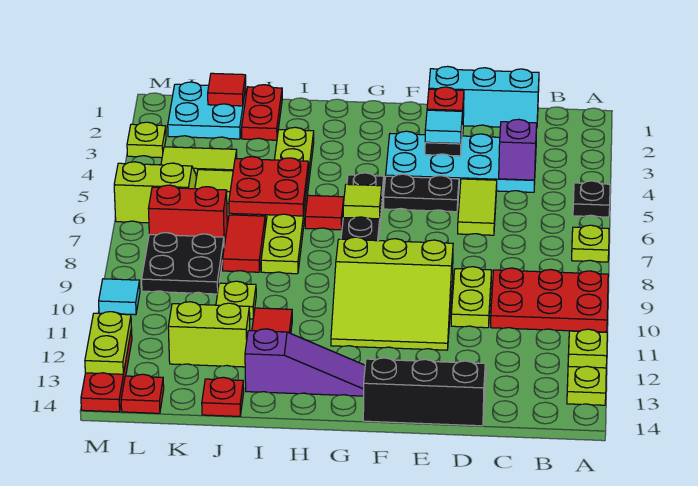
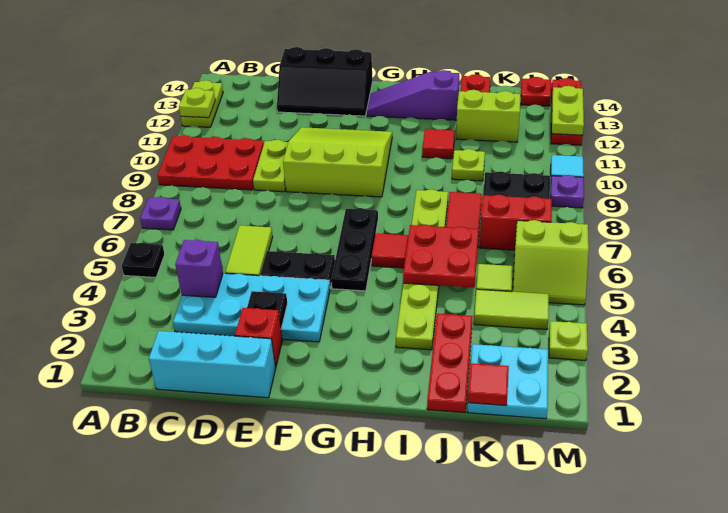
lime plate A7 level 1 -> purple plate A7 level 1
cyan tile E3 level 3 -> none
lime tile G6 level 2 -> none
red plate J1:J2 level 1 -> red plate J1:J3 level 1
none -> purple plate M9 level 1

